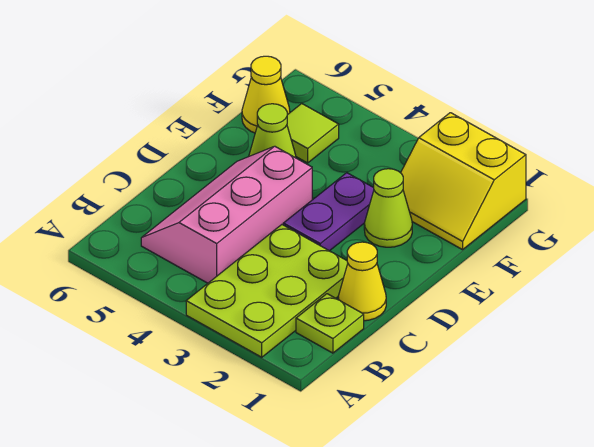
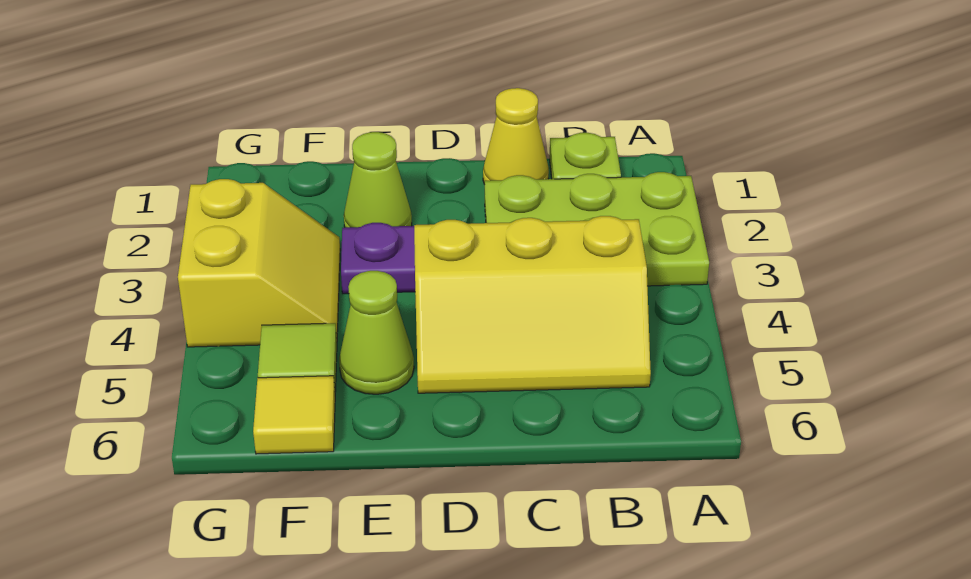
pink slope B4:D5 level 1 top 4 -> yellow slope B4:D5 level 1 top 4
yellow slope F1:G2 level 1 top G -> yellow slope F3:G4 level 1 top G
yellow cone F6 level 1 -> yellow tile F6 level 1

